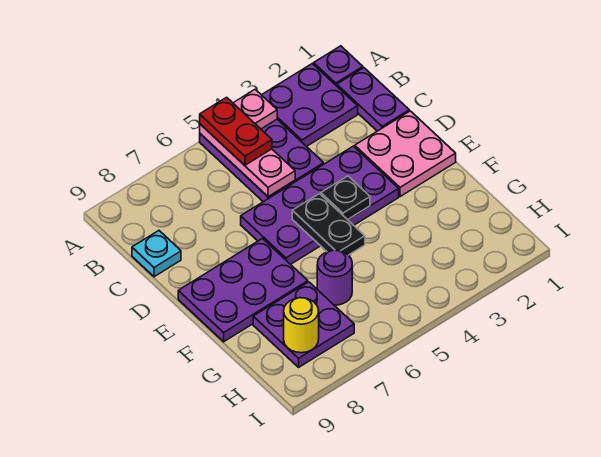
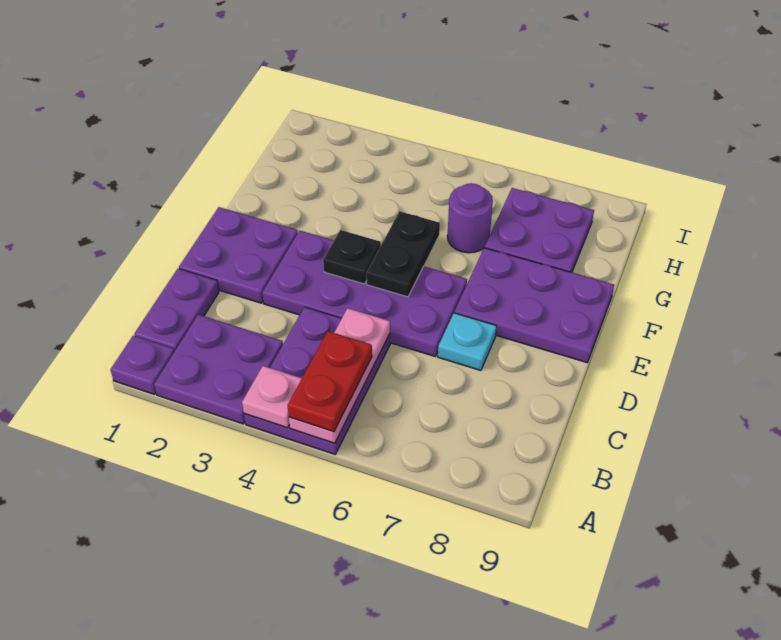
cyan plate C9 level 1 -> cyan plate D7 level 1
pink plate D1:E2 level 1 -> purple plate D1:E2 level 1
yellow round brick H8 level 2 -> none

